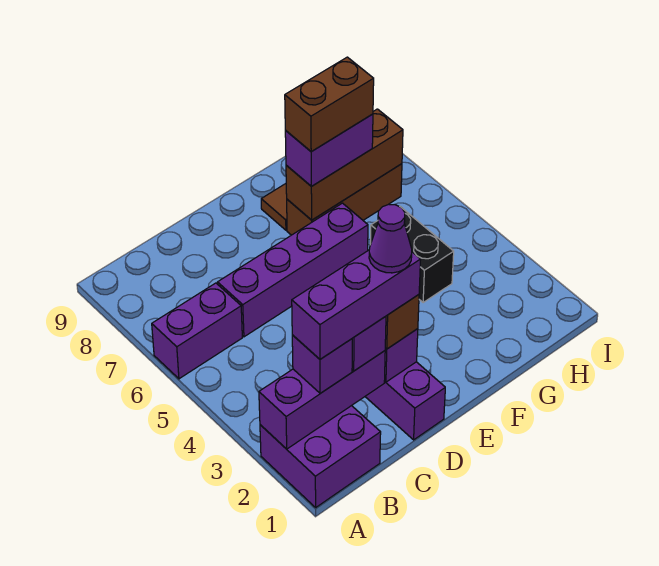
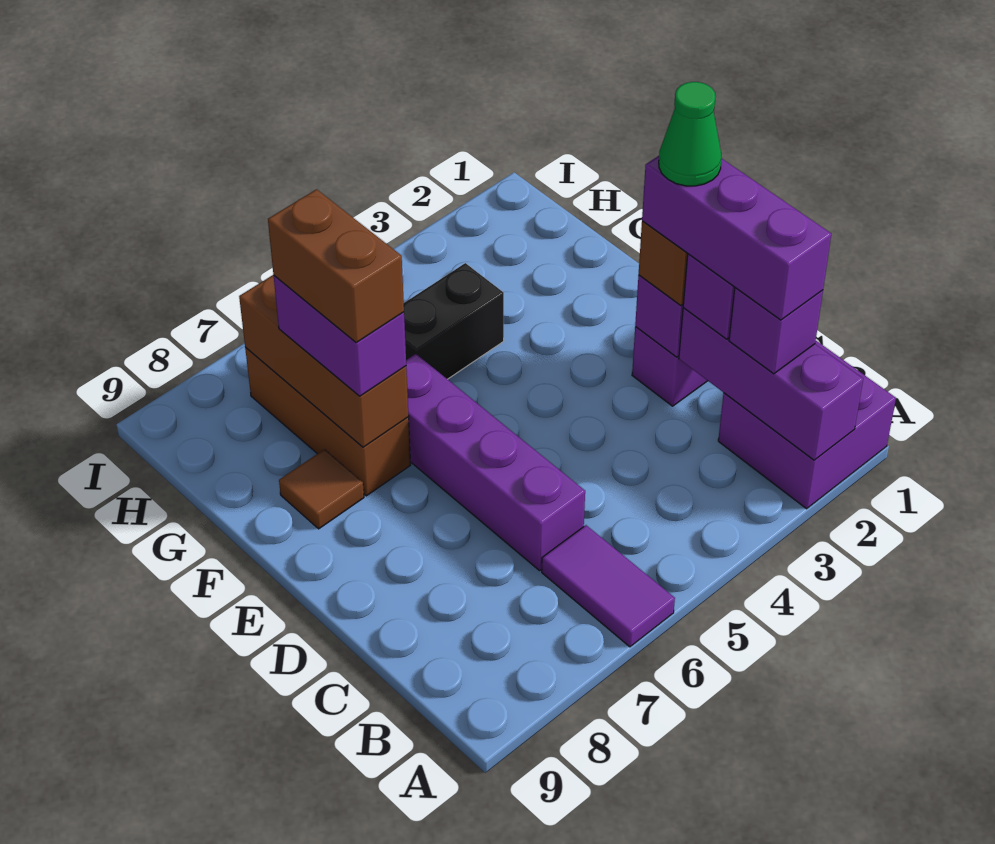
purple brick A6:B6 level 1 -> purple tile A6:B6 level 1
purple cone D2 level 5 -> green cone D2 level 5

